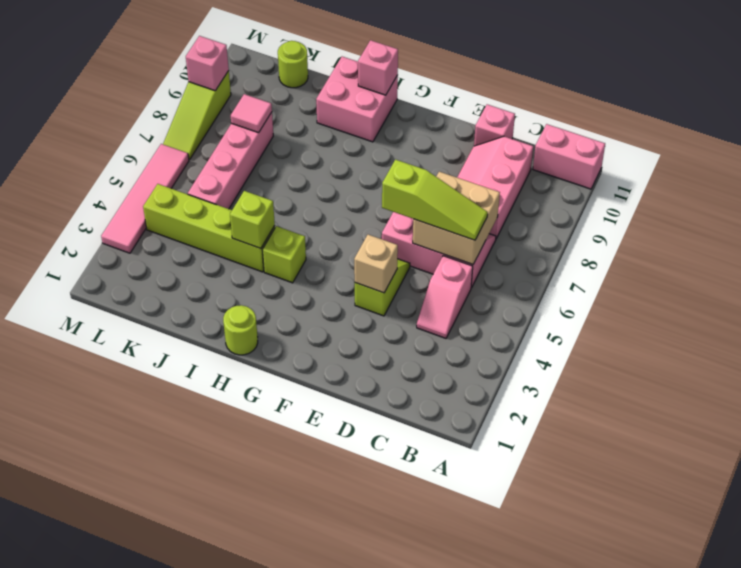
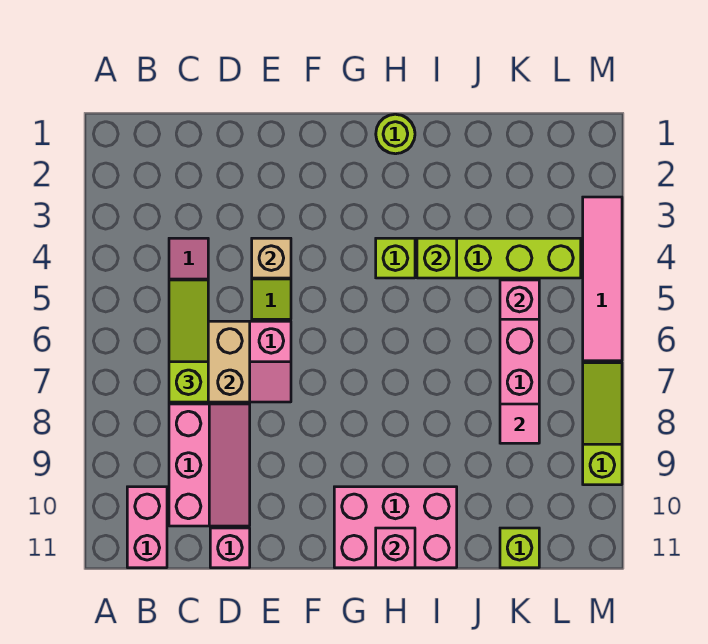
pink brick A11:B11 level 1 -> pink brick B10:B11 level 1
lime slope C6:E6 level 3 top E -> lime slope C5:C7 level 3 top 7
pink brick H10:I11 level 1 -> pink brick G10:I11 level 1
lime round brick K11 level 1 -> lime brick K11 level 1
pink brick M9 level 2 -> pink brick K5 level 2

